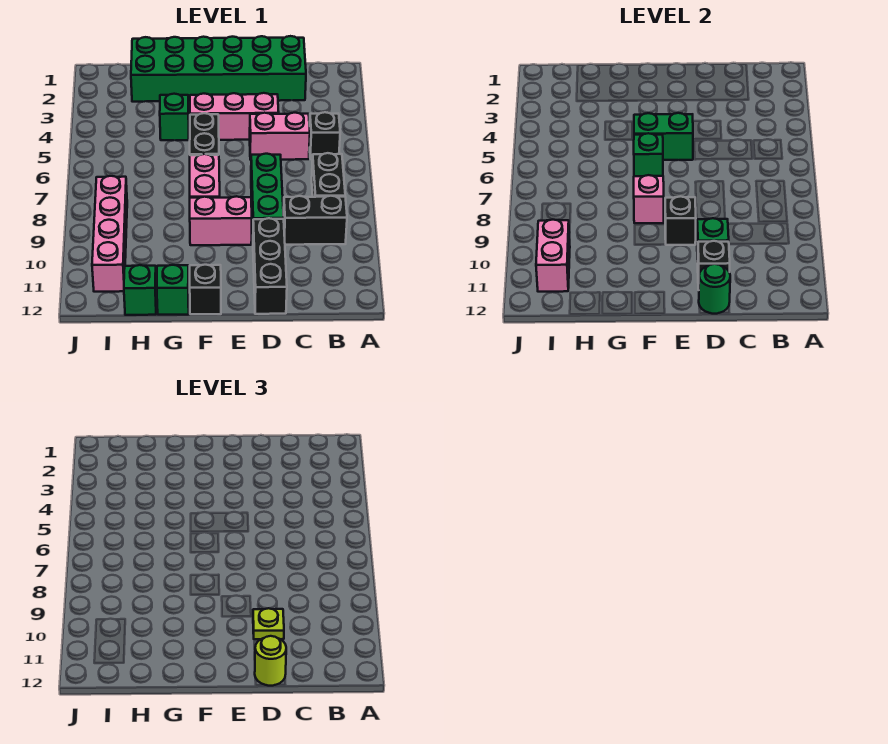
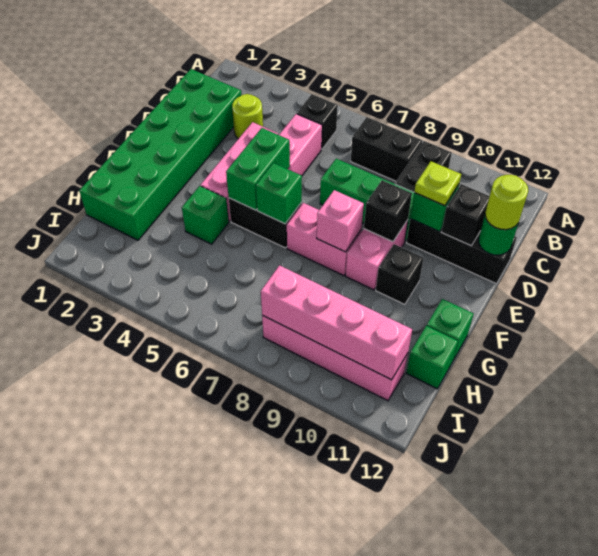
none -> lime round brick C3 level 1
black brick F12 level 1 -> black brick F10 level 1
pink brick I10:I11 level 2 -> pink brick I8:I11 level 2

